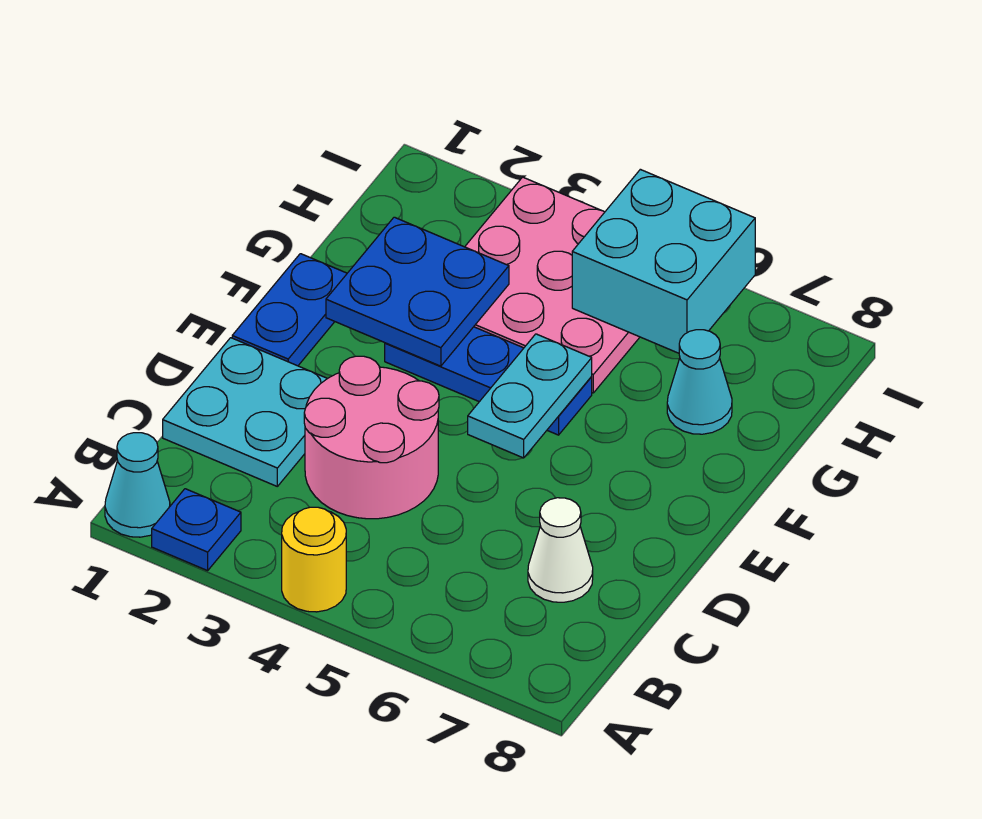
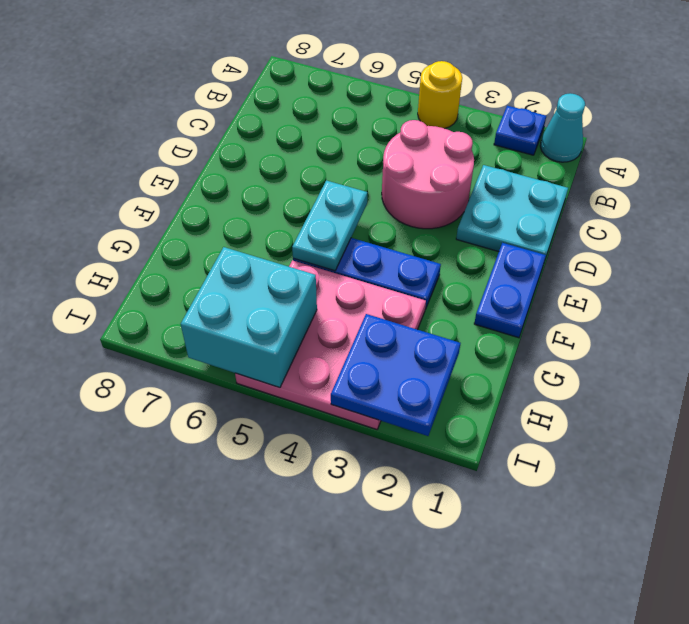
white cone C7 level 1 -> none
blue plate F2:G3 level 2 -> blue plate H2:I3 level 2
cyan cone G7 level 1 -> none

